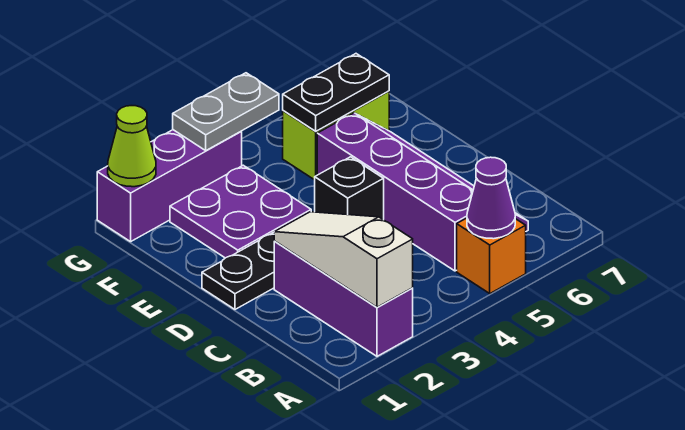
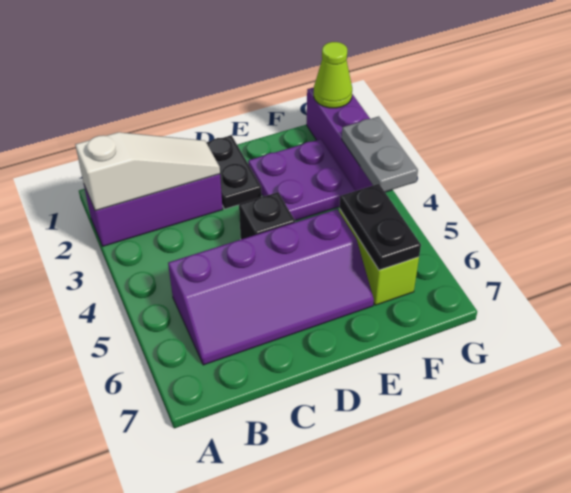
orange brick A5 level 1 -> none
purple cone A5 level 2 -> none

